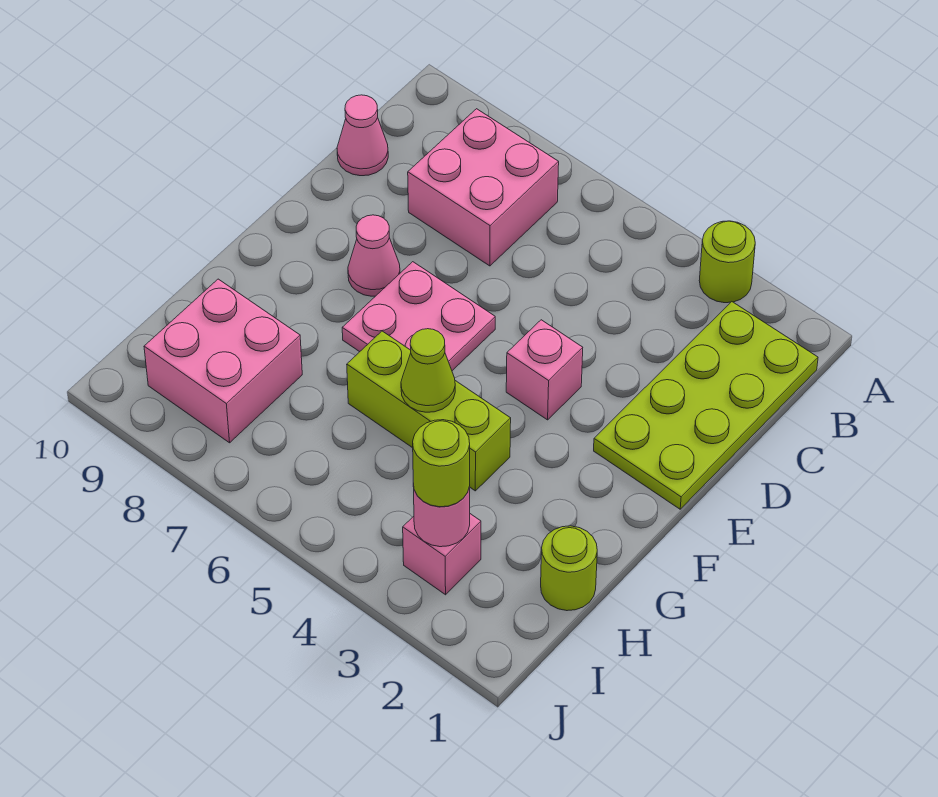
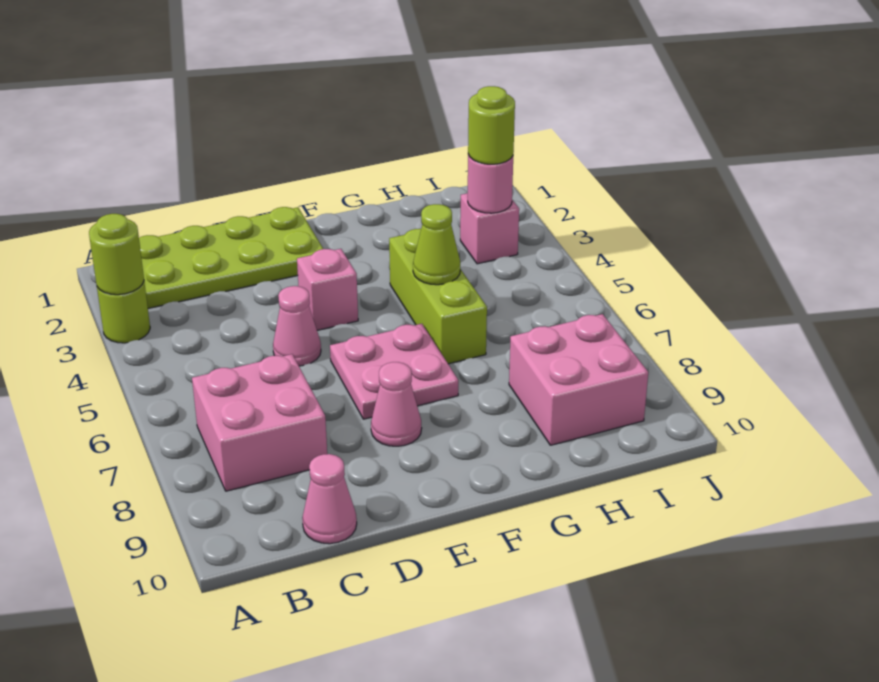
none -> pink cone D5 level 1
lime round brick H1 level 1 -> lime round brick A3 level 2

